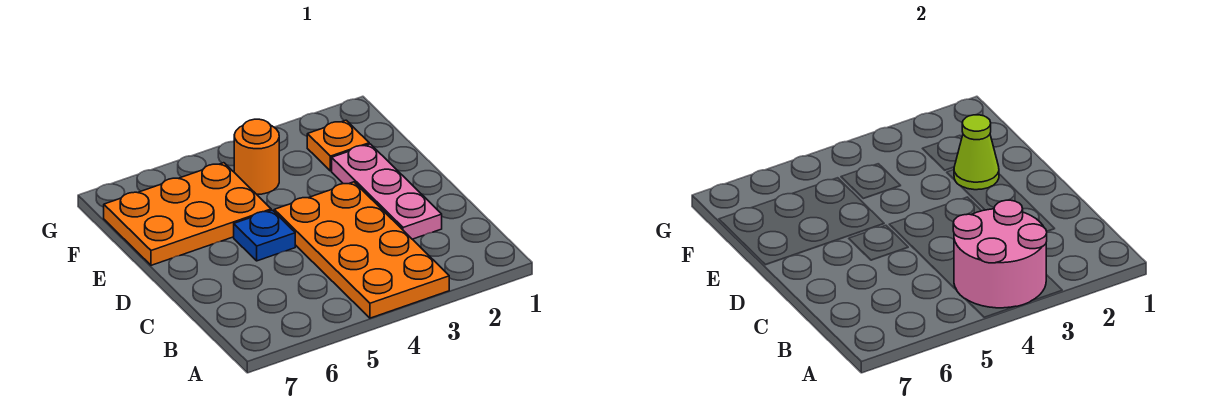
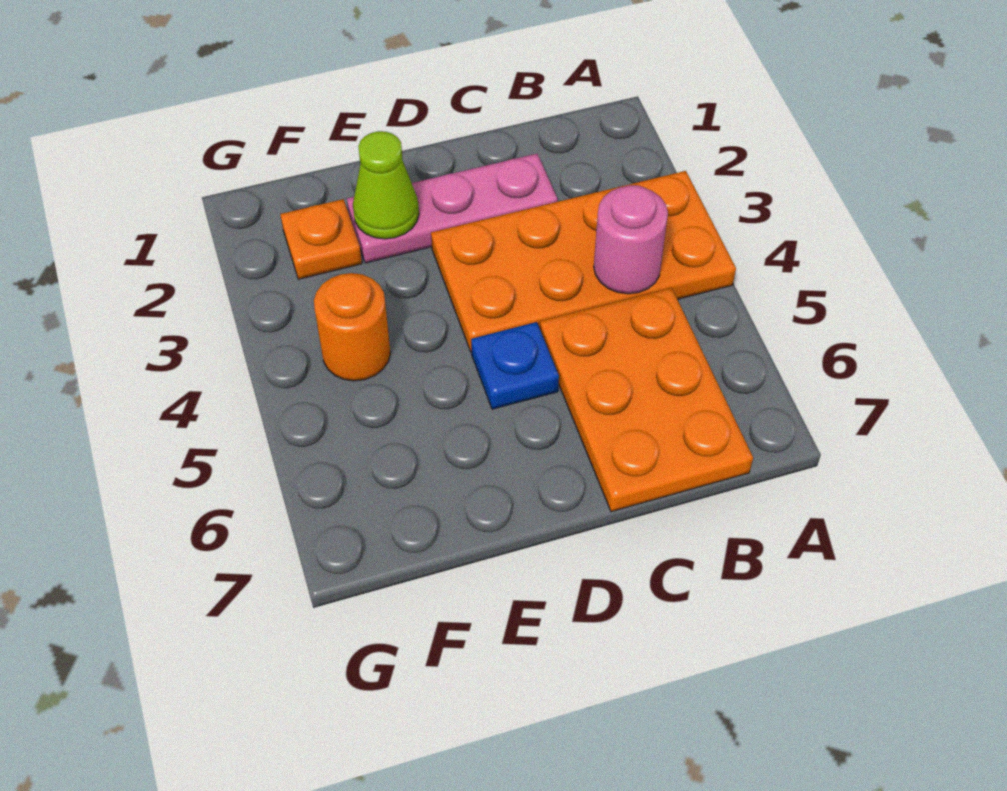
pink round brick A3:B4 level 2 -> pink round brick B4 level 2
orange plate E5:F7 level 1 -> orange plate B5:C7 level 1

